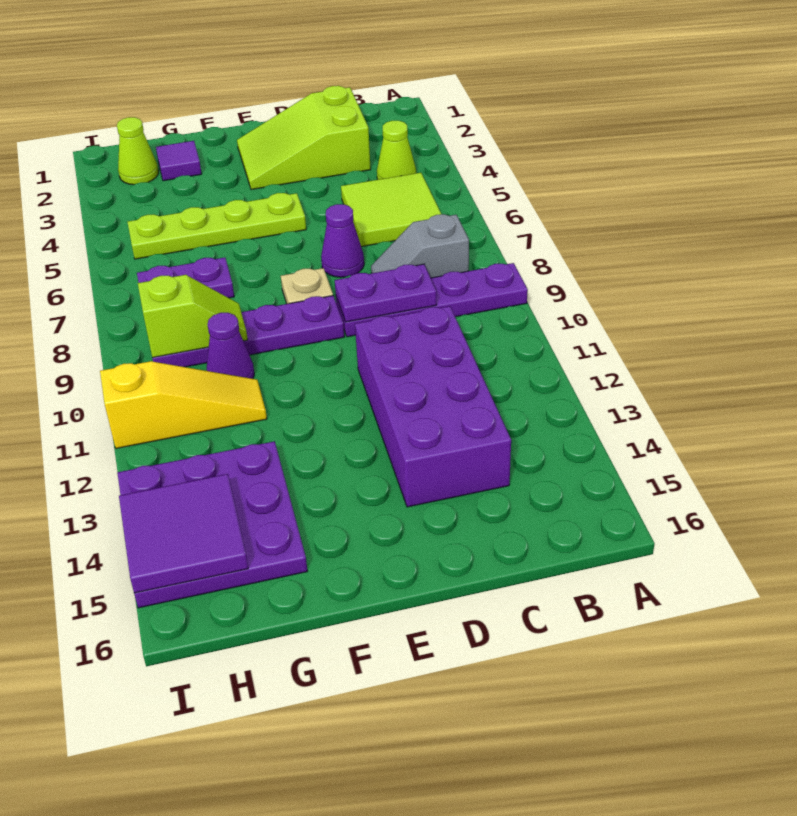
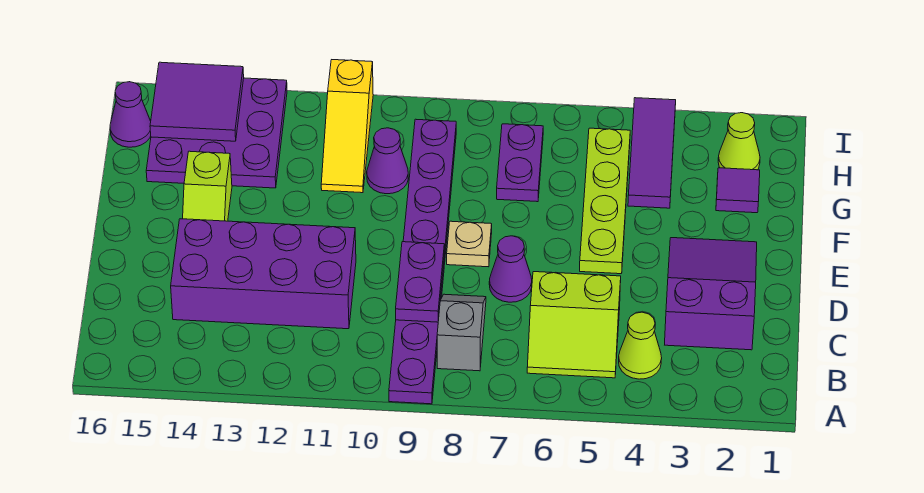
lime tile B5:C6 level 1 -> lime slope B5:C6 level 1 top C
lime slope C2:E3 level 1 top C -> purple slope C2:E3 level 1 top C
none -> purple tile G4:I4 level 1
lime slope G9:H9 level 2 top H -> lime slope E14:F14 level 1 top F
none -> purple cone H16 level 1

